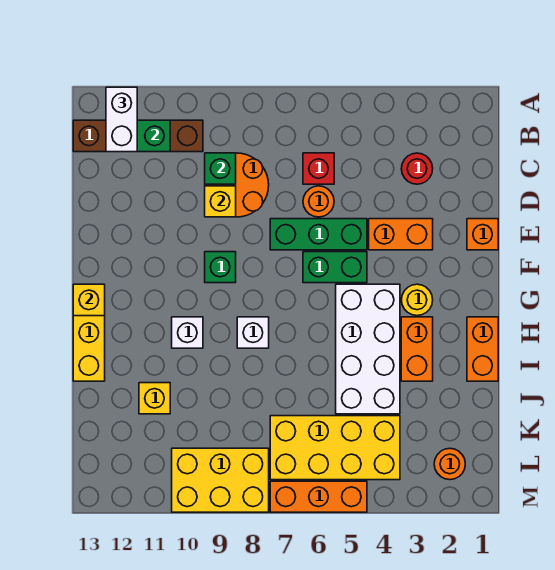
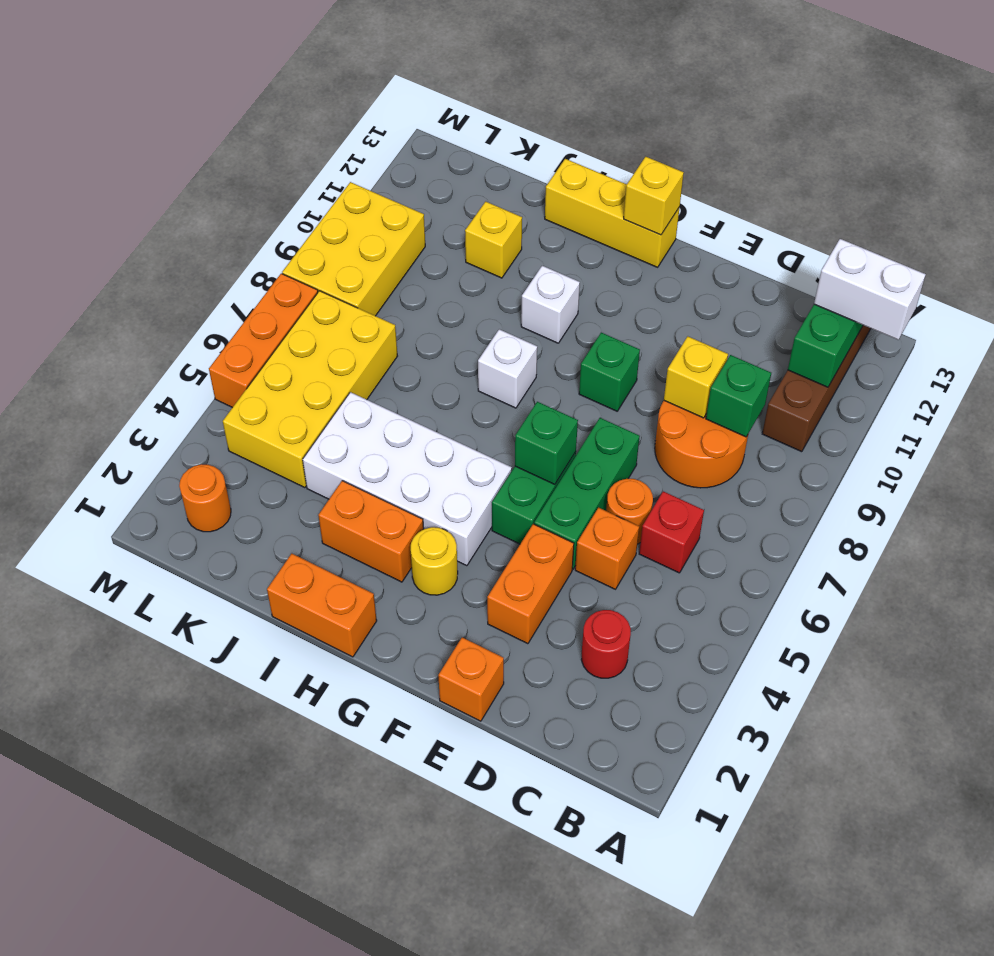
none -> orange brick D5 level 1
none -> green brick F6 level 2

